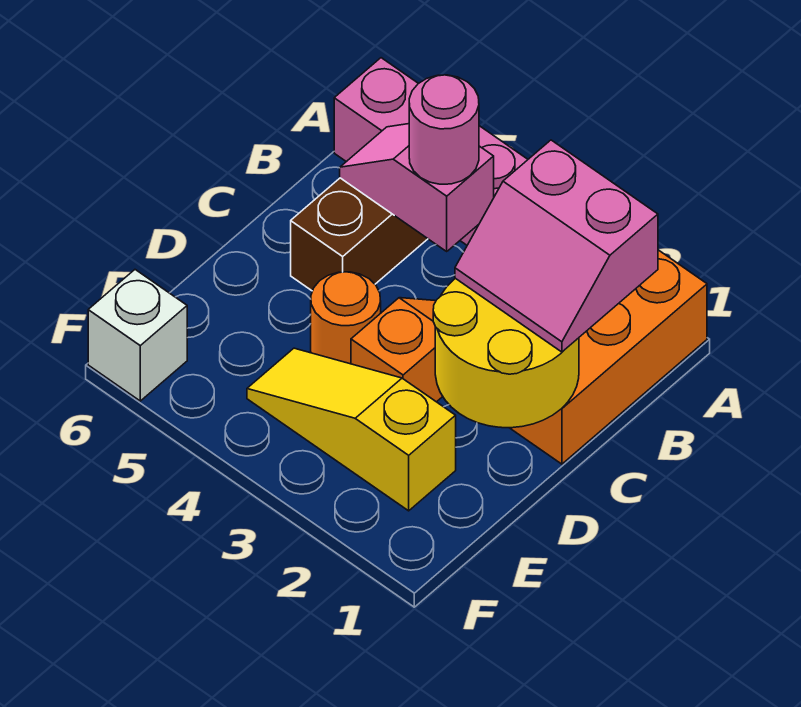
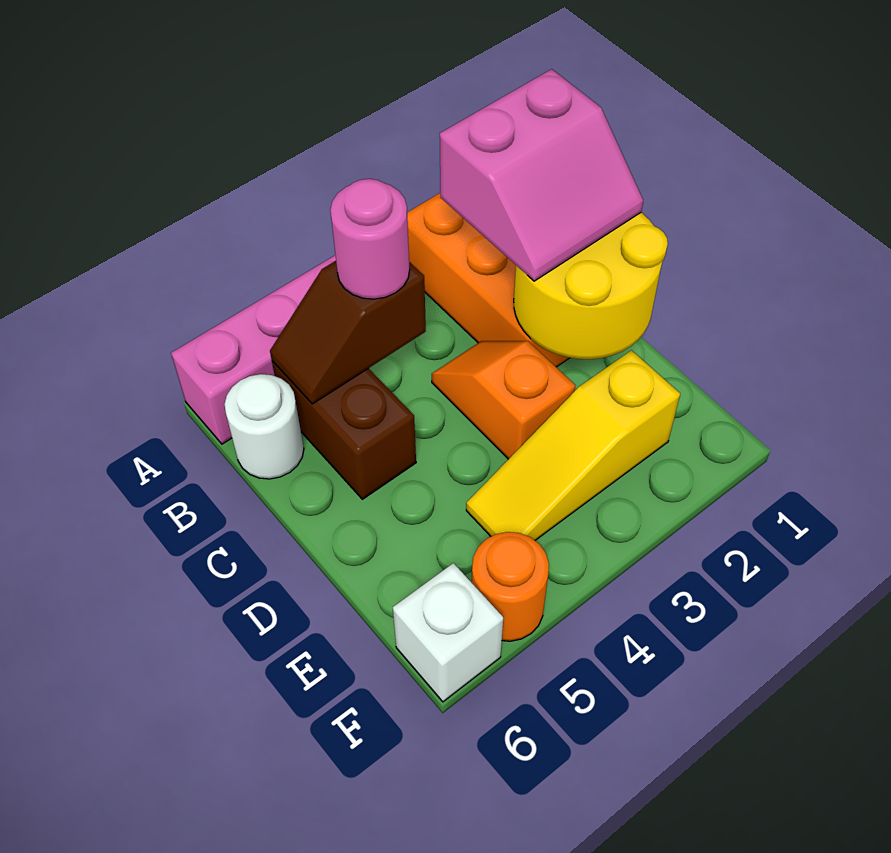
pink slope B4:B5 level 2 top 4 -> brown slope B4:B5 level 2 top 4
none -> white round brick B6 level 1
orange round brick D4 level 1 -> orange round brick F5 level 1

